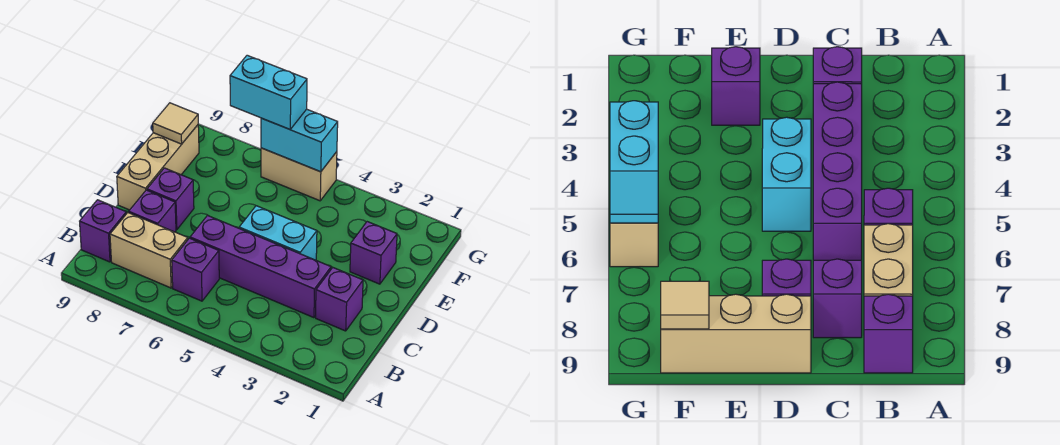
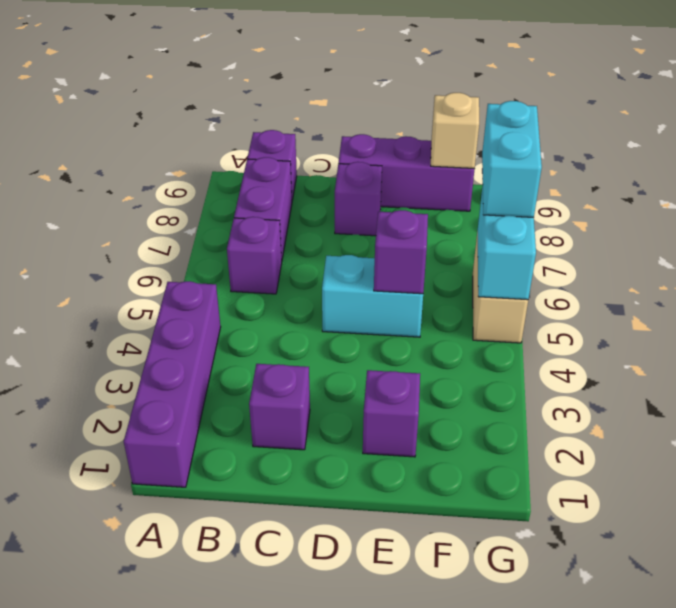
tan brick B7:B8 level 1 -> purple brick B7:B8 level 1
purple brick C3:C6 level 1 -> purple brick A1:A4 level 1
purple brick C8 level 1 -> purple brick E5 level 2
cyan brick D4:D5 level 1 -> cyan brick D5:E5 level 1
tan brick D9:F9 level 1 -> purple brick D9:F9 level 1
tan tile F9 level 2 -> tan brick F9 level 2

